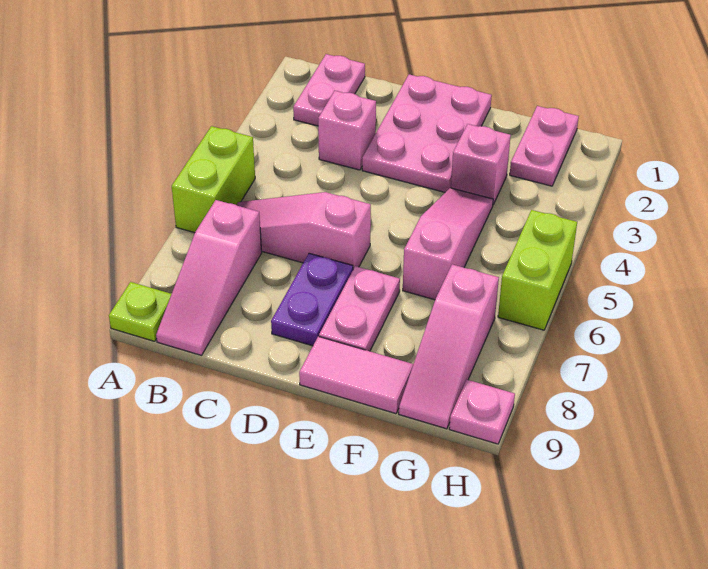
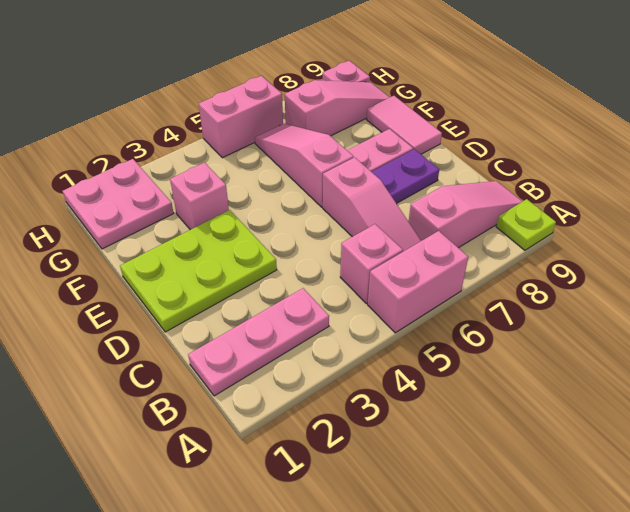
lime brick A5:A6 level 1 -> pink brick A5:A6 level 1
pink plate B1:B2 level 1 -> pink plate B1:B3 level 1
pink brick C3 level 1 -> pink brick B5 level 1
pink plate D1:E3 level 1 -> lime plate D1:E3 level 1
pink slope F4:F6 level 1 top 6 -> pink slope E6:G6 level 1 top E
pink plate G1:G2 level 1 -> pink plate G1:H2 level 1
lime brick H5:H6 level 1 -> pink brick H5:H6 level 1

